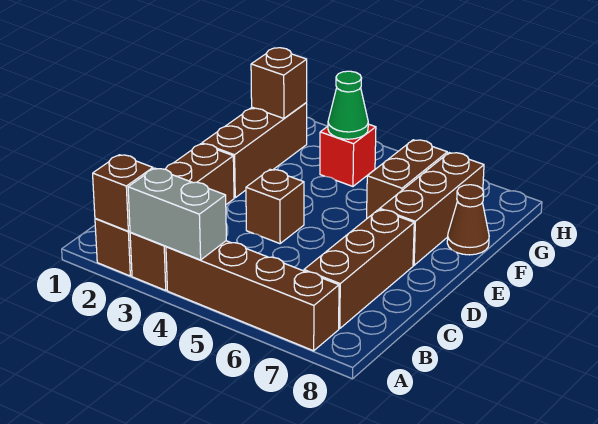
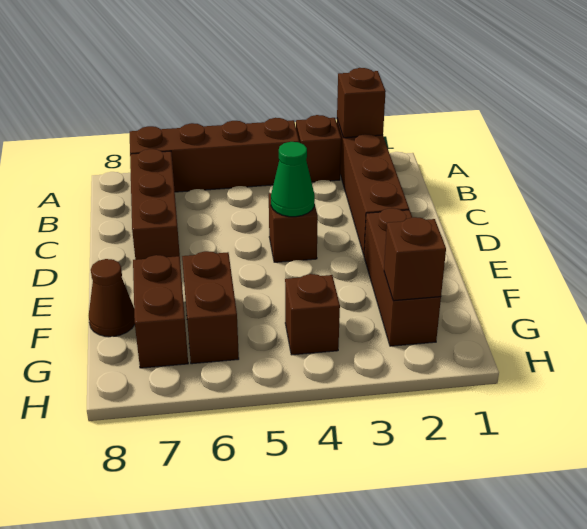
grey brick A3:A4 level 2 -> none
brown brick E7:G7 level 1 -> brown brick F7:G7 level 1
red brick G4 level 1 -> brown brick G4 level 1
green cone G4 level 2 -> green cone D4 level 2

